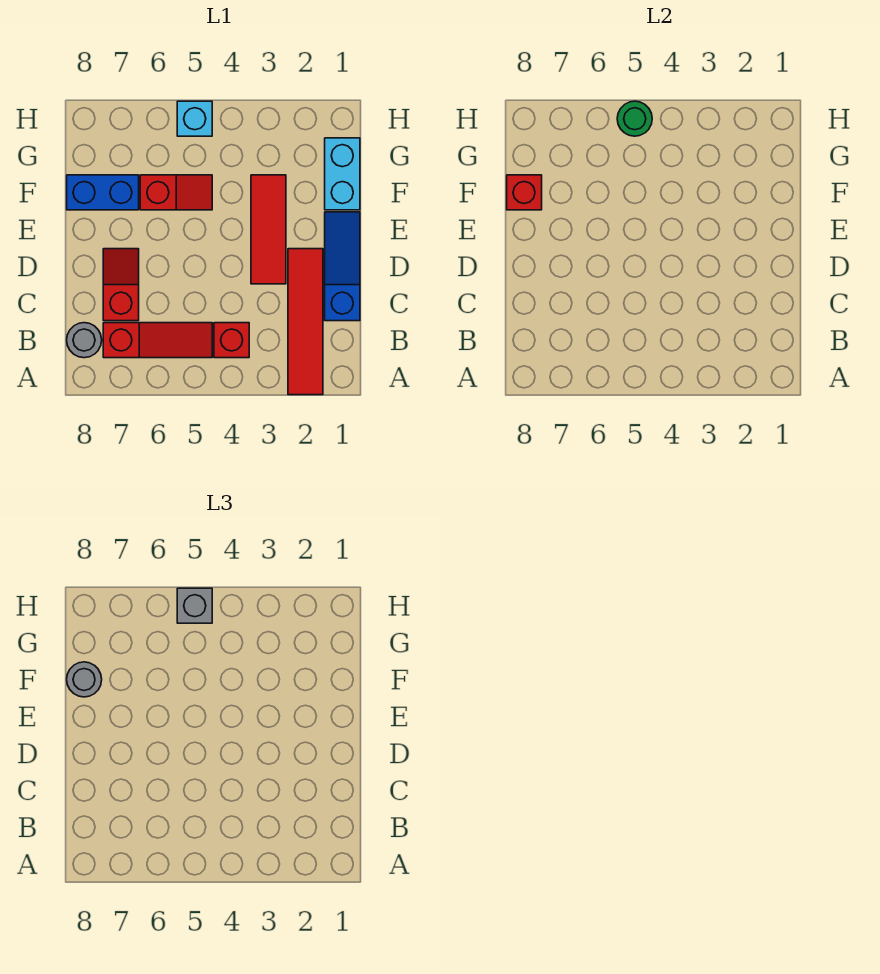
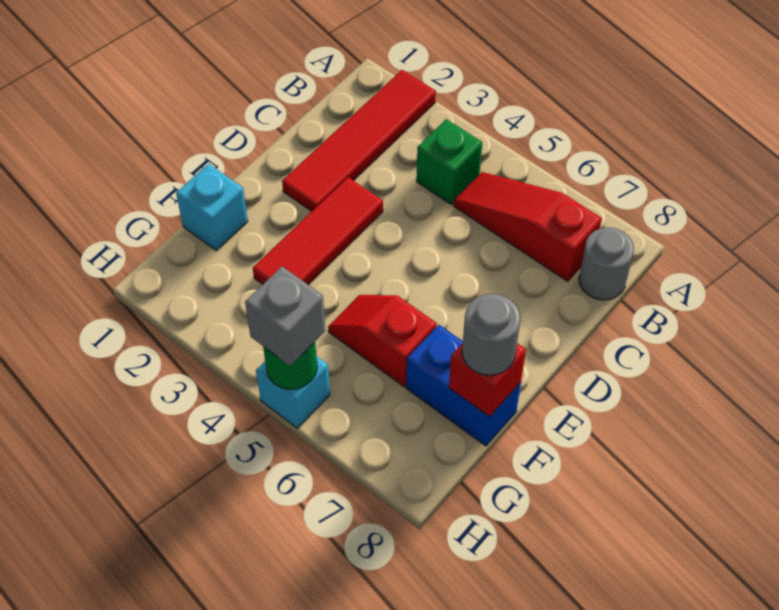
red brick B4 level 1 -> green brick B4 level 1
blue slope C1:E1 level 1 top C -> none
red slope C7:D7 level 1 top C -> none
cyan brick F1:G1 level 1 -> cyan brick F1 level 1

